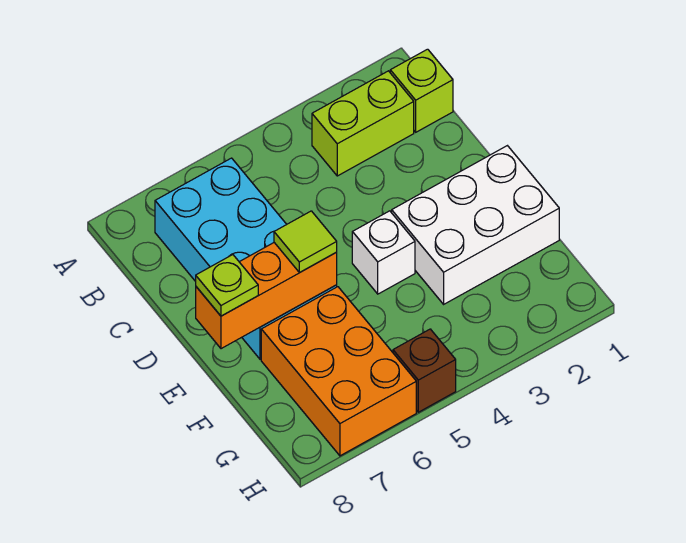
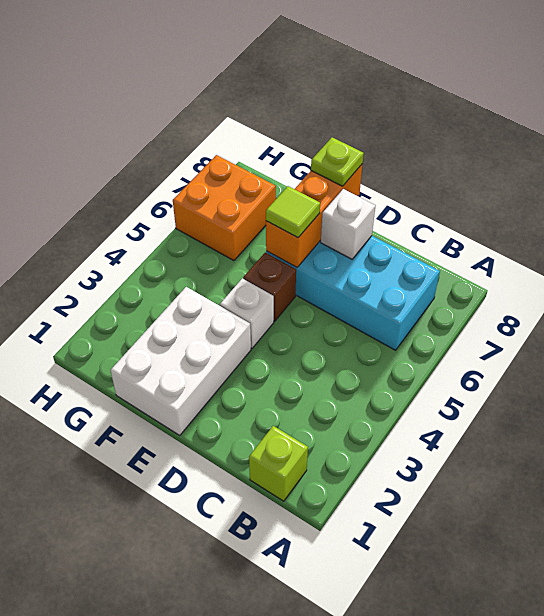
lime brick B2:B3 level 1 -> none
none -> white brick D7 level 2
orange brick F6:H7 level 1 -> orange brick G6:H7 level 1
brown brick H5 level 1 -> brown brick E5 level 1

